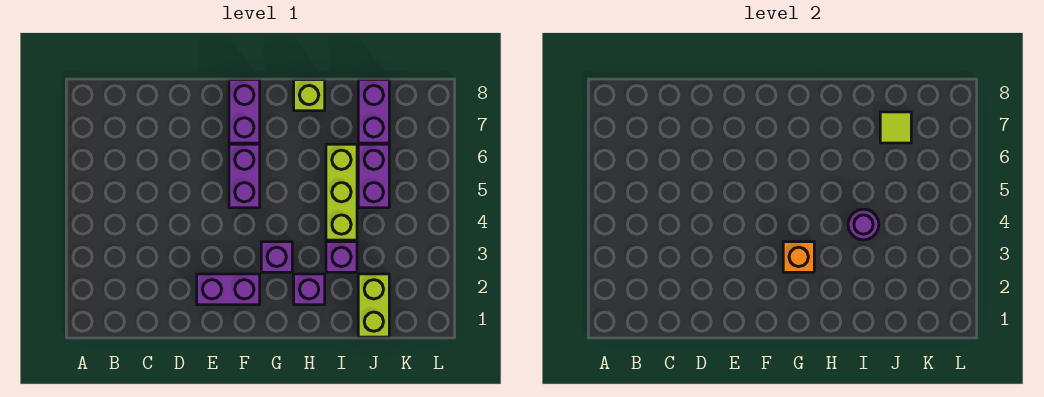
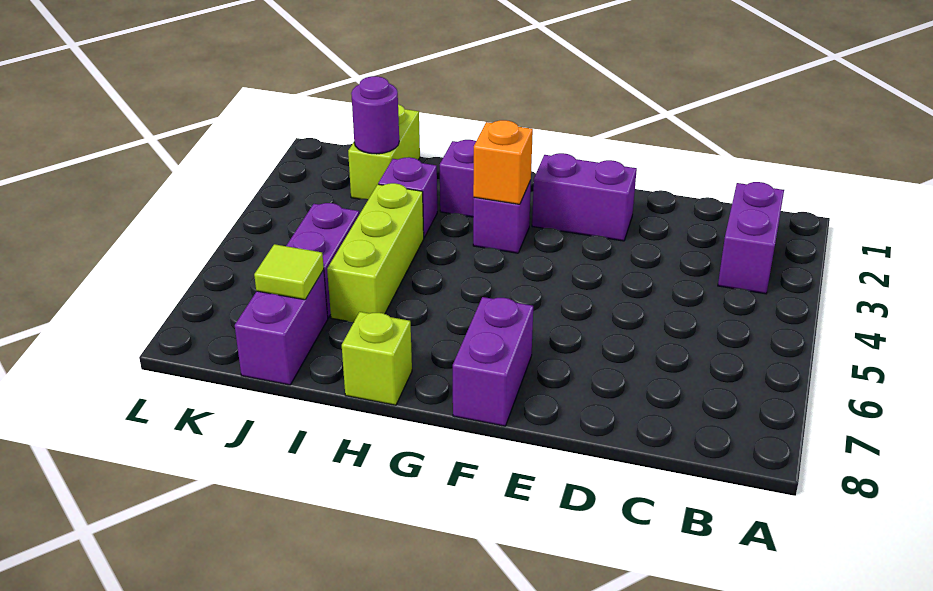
purple brick F5:F6 level 1 -> purple brick B2:B3 level 1
purple round brick I4 level 2 -> purple round brick J2 level 2

